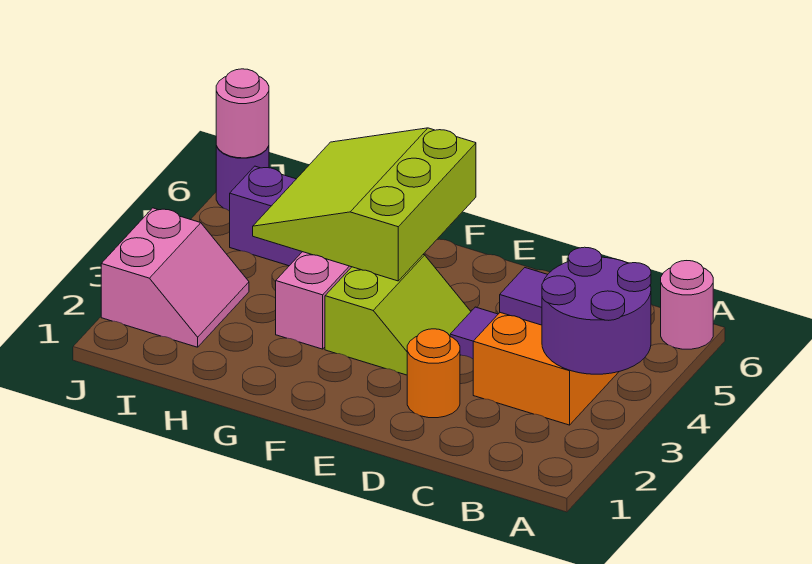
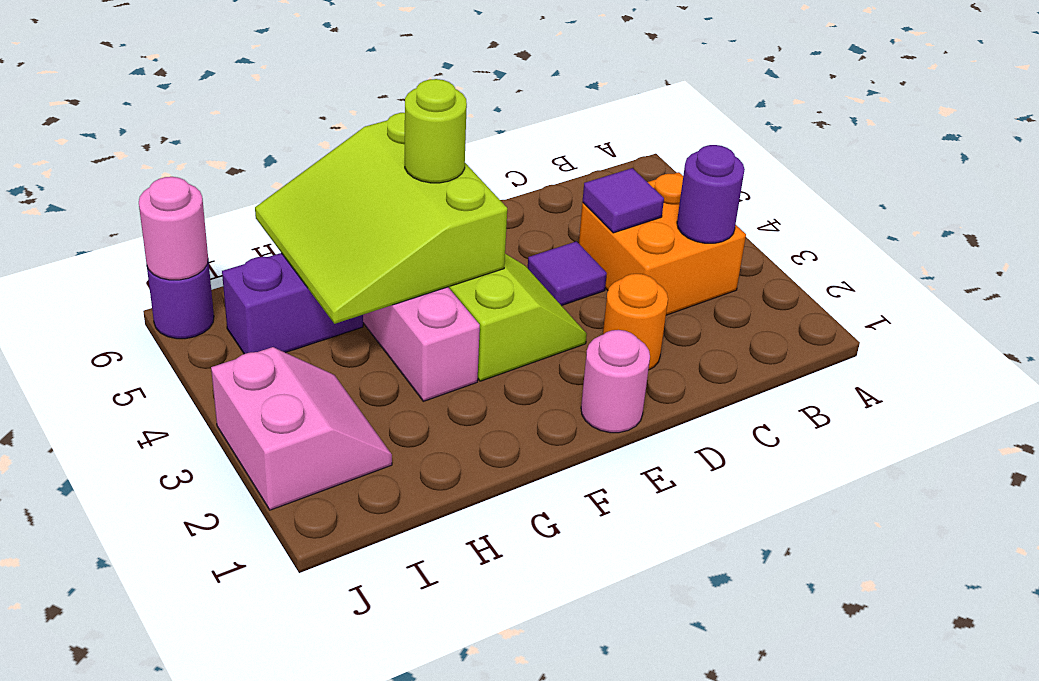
purple round brick A3:B4 level 2 -> purple round brick B3 level 2
pink round brick A6 level 1 -> pink round brick E1 level 1
none -> lime round brick F5 level 3

